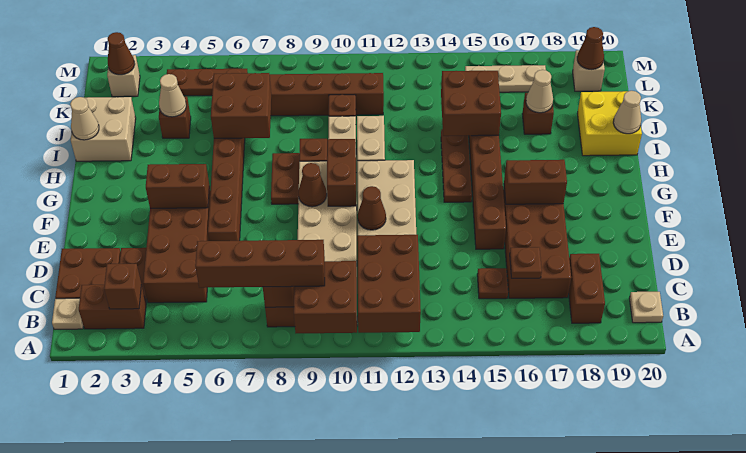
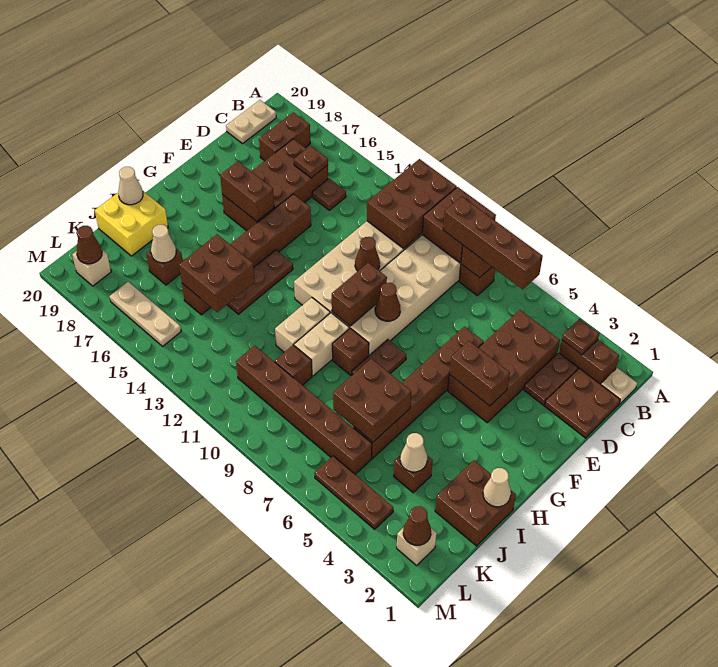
brown brick B3 level 2 -> brown plate B3 level 2
tan plate B20 level 1 -> tan plate B20:C20 level 1
tan brick I1:J2 level 1 -> brown brick I1:J2 level 1

